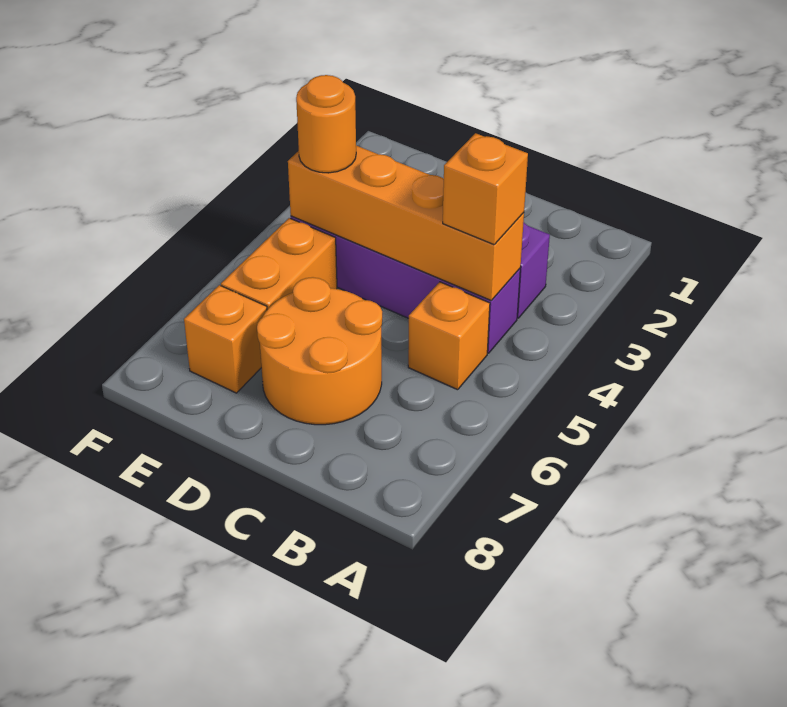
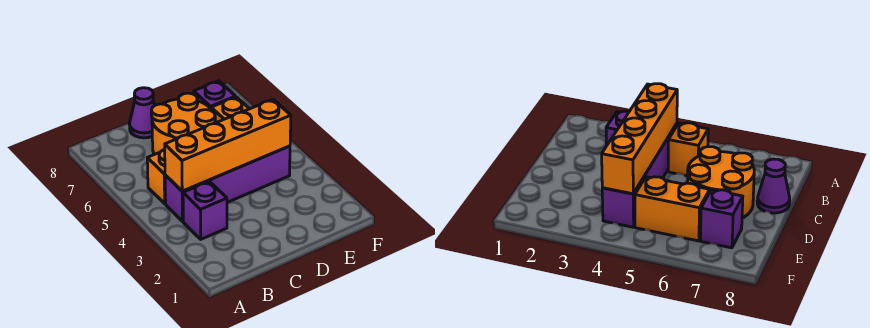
orange brick B4 level 3 -> none
none -> purple cone C8 level 1
orange round brick E4 level 3 -> none
orange brick E7 level 1 -> purple brick E7 level 1

